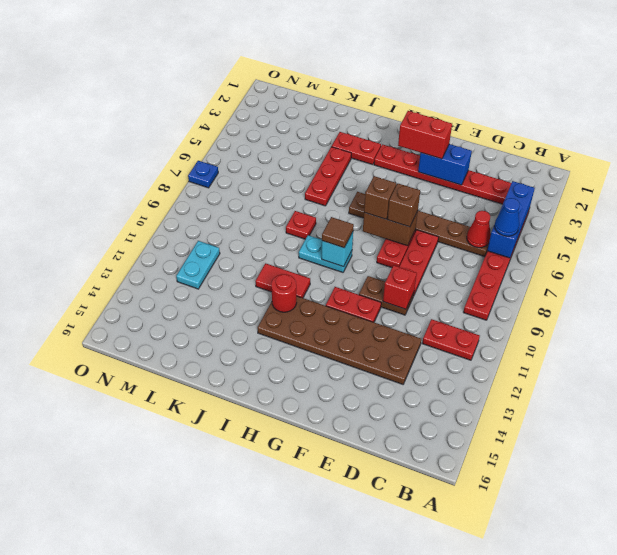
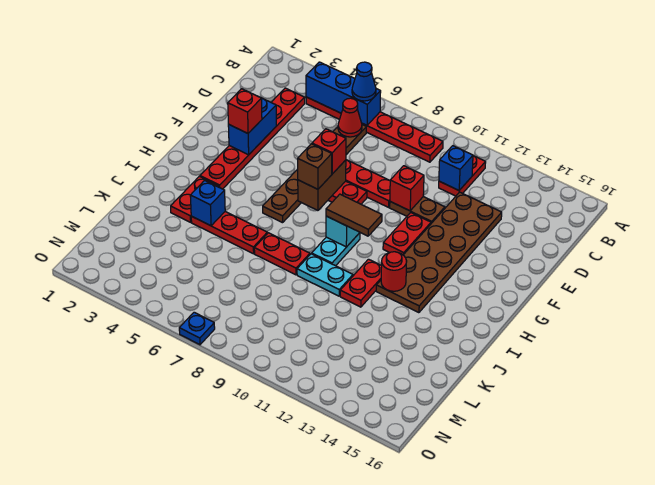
none -> blue brick C11 level 2
brown plate E10:F10 level 1 -> brown plate E10:E11 level 1
red brick F3:G3 level 3 -> red brick F3 level 3
brown brick F7 level 3 -> red brick F7 level 3
brown tile H9 level 3 -> brown tile H9:H10 level 3
red tile I11:J11 level 1 -> red plate I11:J11 level 1
none -> blue brick J4 level 2
red plate J8 level 1 -> red plate J7:J8 level 1
cyan plate M11:M12 level 1 -> cyan plate J9:J10 level 1

